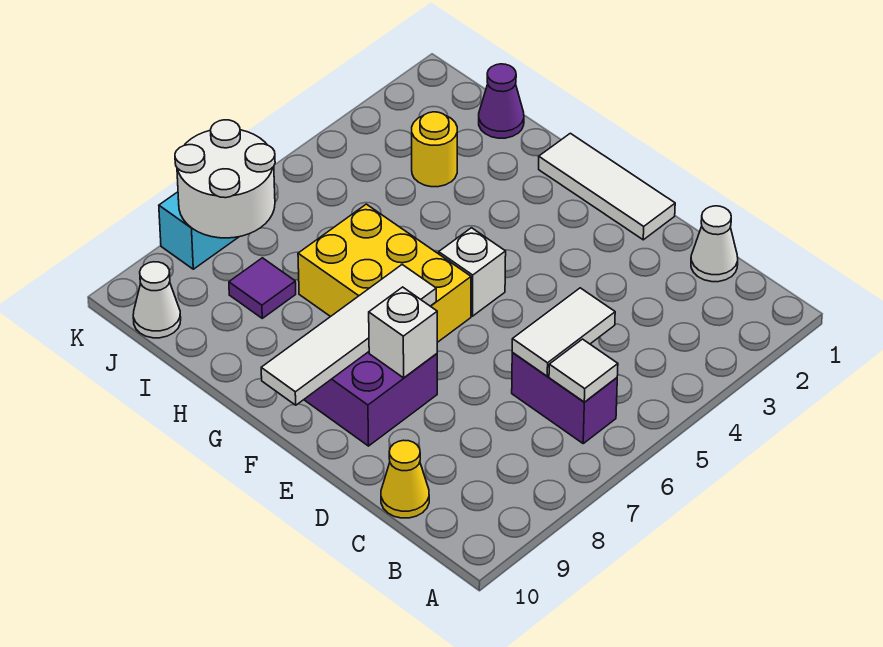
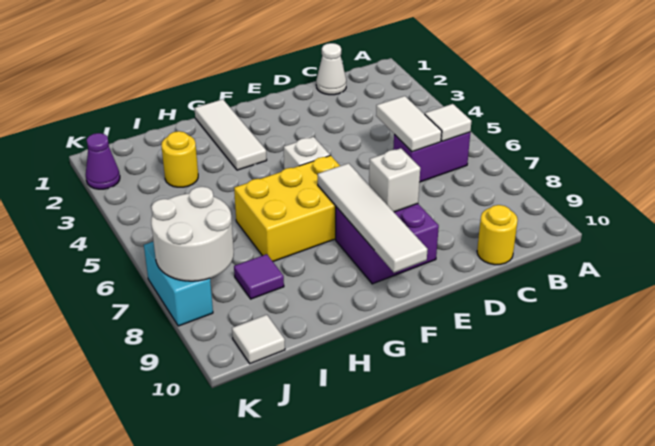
yellow cone C10 level 1 -> yellow round brick C10 level 1
white tile E1:G1 level 1 -> white tile G1:G3 level 1
purple cone I1 level 1 -> purple cone K2 level 1
white cone J10 level 1 -> white tile J10 level 1

